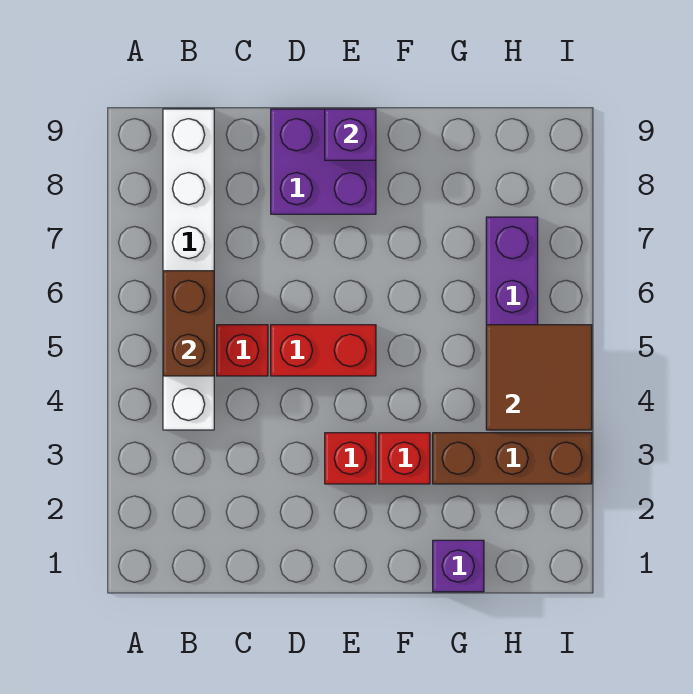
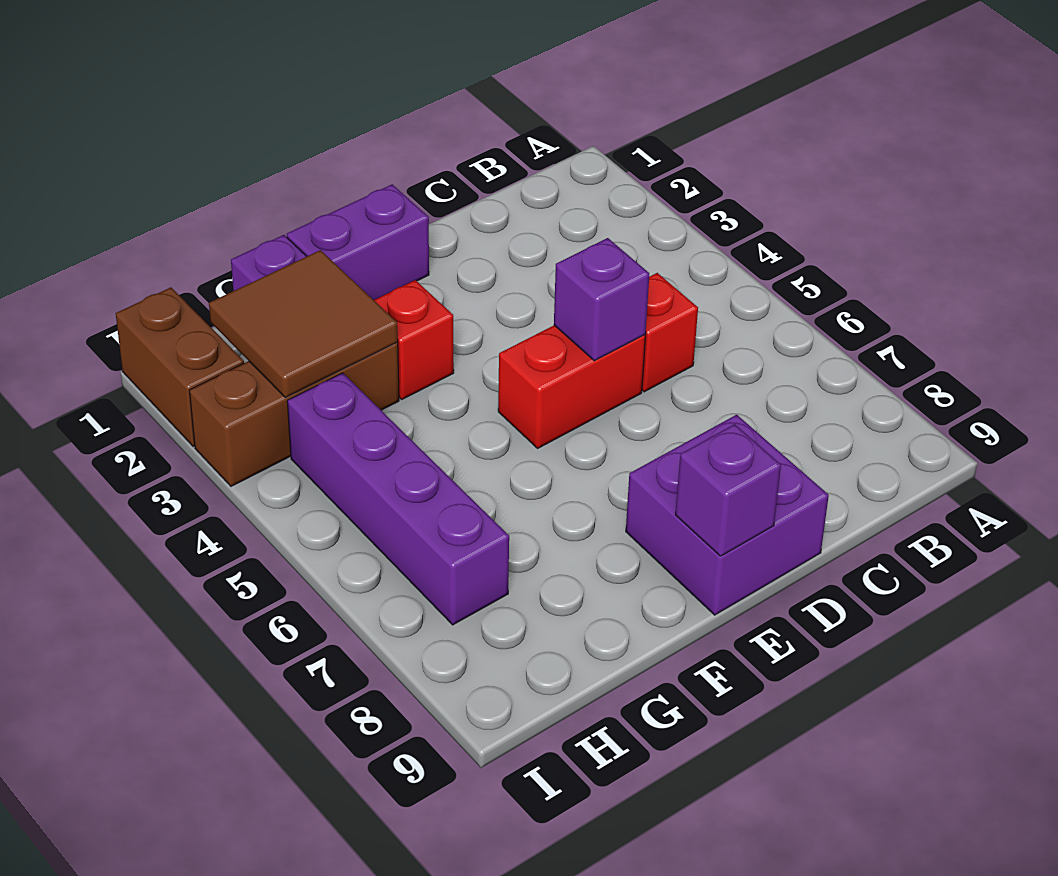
white brick B4:B9 level 1 -> none
brown brick B5:B6 level 2 -> brown brick I1:I2 level 1
none -> purple brick D5 level 2
none -> purple brick E1:F1 level 1
red brick E3 level 1 -> none
brown tile H4:I5 level 2 -> brown tile G2:H3 level 2

